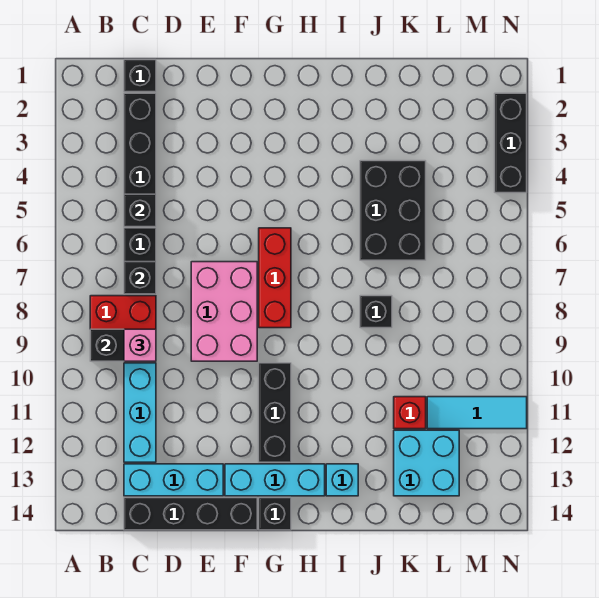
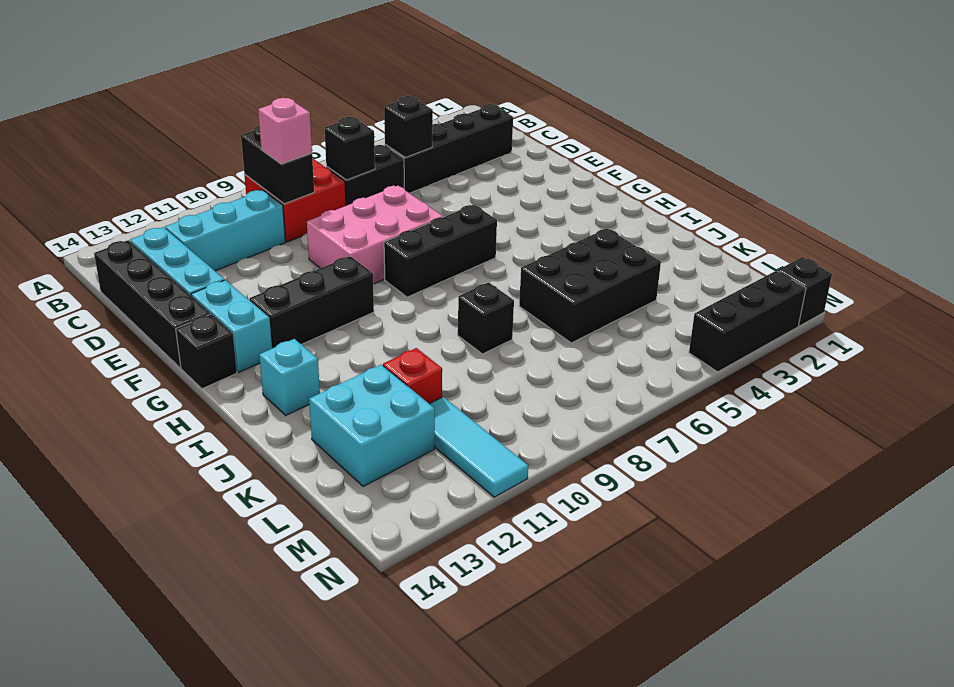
black brick C1 level 1 -> black brick N1 level 1
cyan brick F13:H13 level 1 -> cyan brick F13:G13 level 1
red brick G6:G8 level 1 -> black brick G6:G8 level 1

